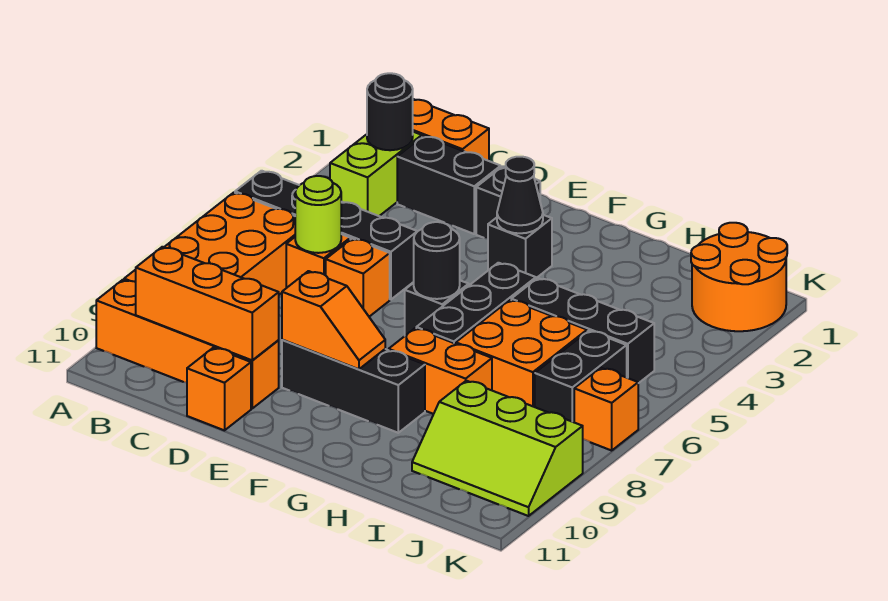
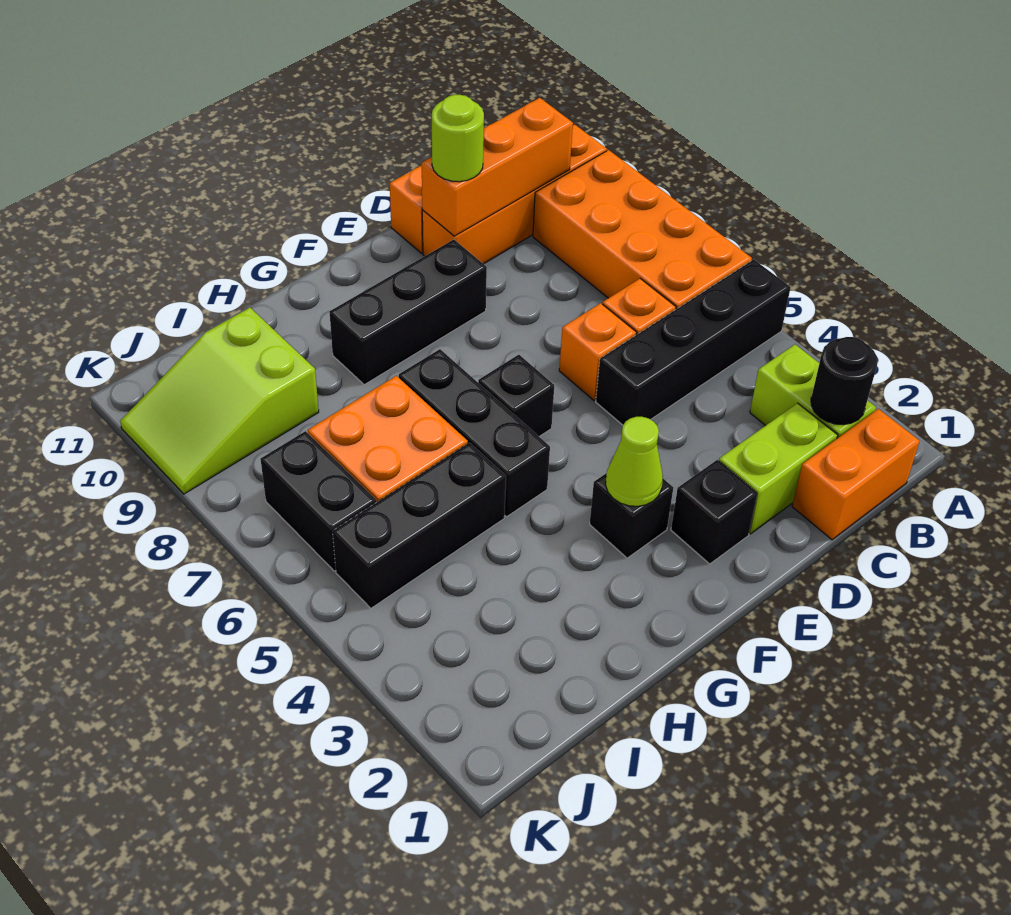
black brick C2:D2 level 1 -> lime brick C2:D2 level 1
lime round brick C6 level 2 -> lime round brick D10 level 3
orange slope E9:F9 level 2 top E -> none
black cone F3 level 2 -> lime cone F3 level 2
black round brick F6 level 2 -> none
orange brick G8:H8 level 1 -> none
lime slope I9:K10 level 1 top 9 -> lime slope I9:K10 level 1 top I
orange round brick J1:K2 level 1 -> none
orange brick K7 level 1 -> none

